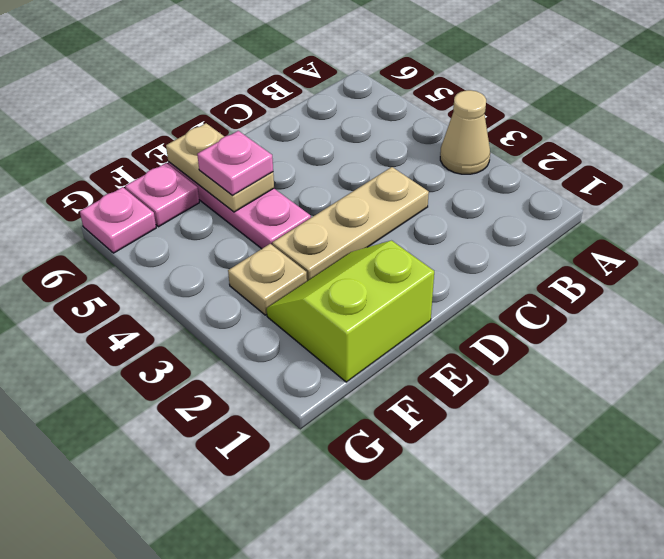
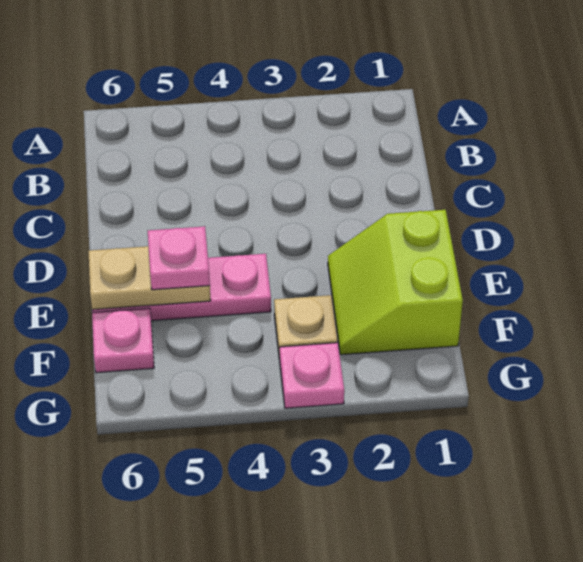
tan cone A3 level 1 -> none
tan plate C3:E3 level 1 -> none
pink plate G6 level 1 -> pink plate G3 level 1

